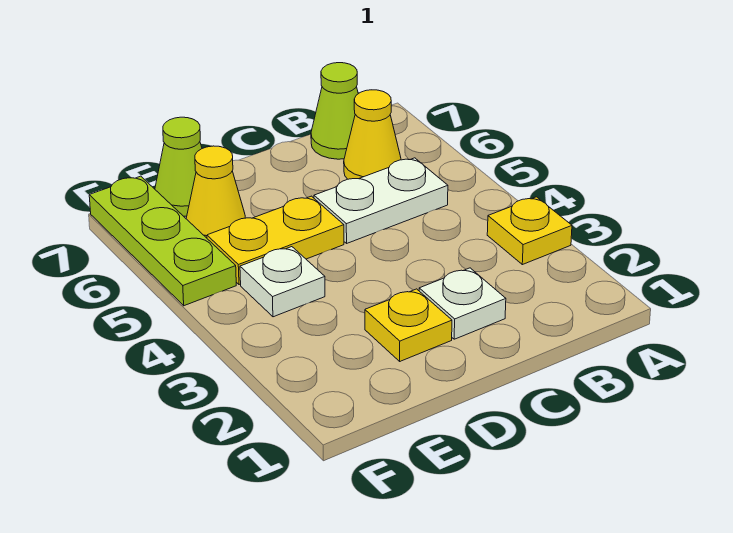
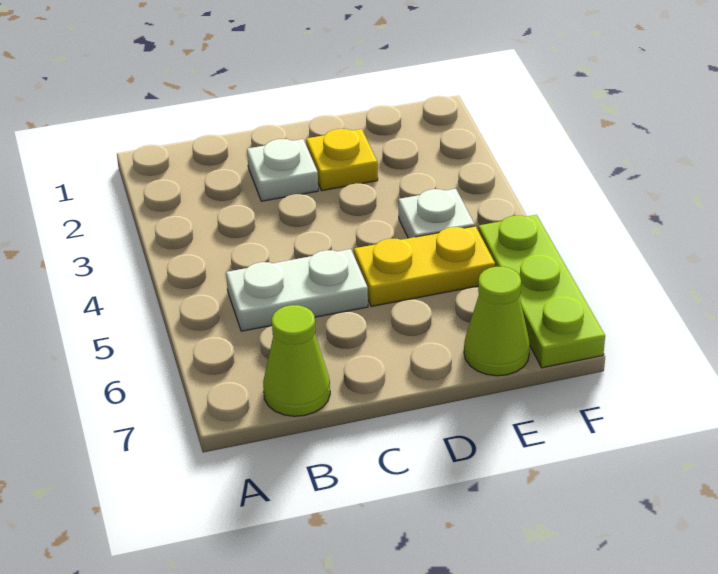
yellow plate A3 level 1 -> none
yellow cone B6 level 1 -> none
yellow cone E6 level 1 -> none

